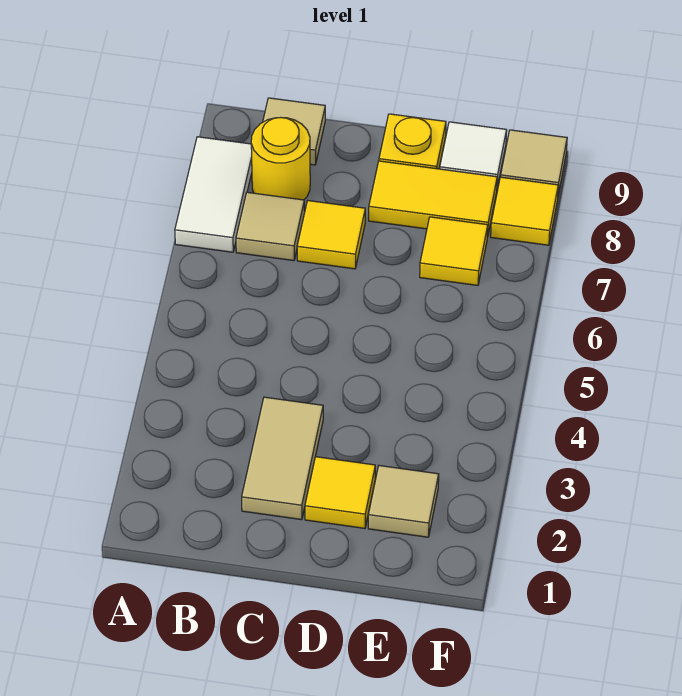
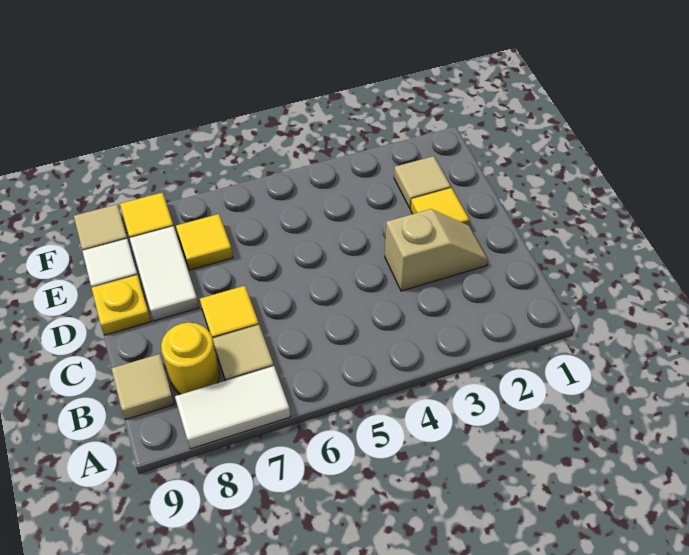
tan tile C2:C3 level 1 -> tan slope C2:C3 level 1 top 3
yellow tile D8:E8 level 1 -> white tile D8:E8 level 1

